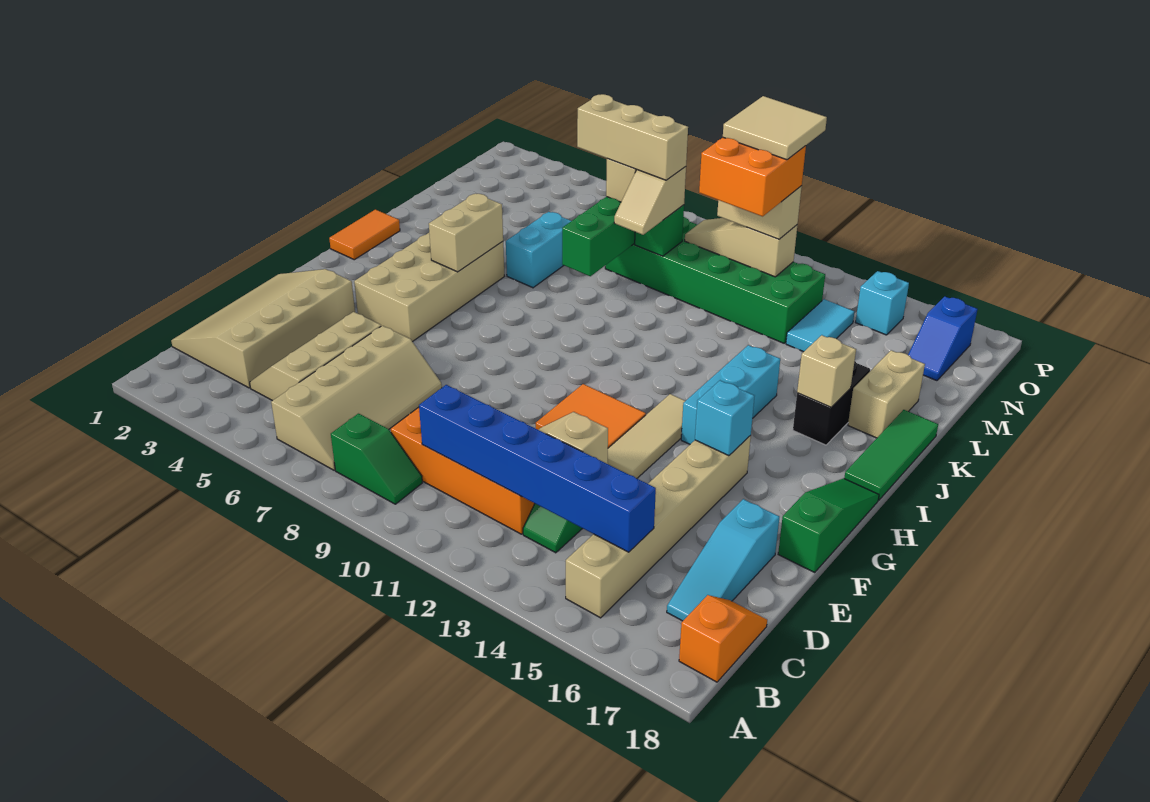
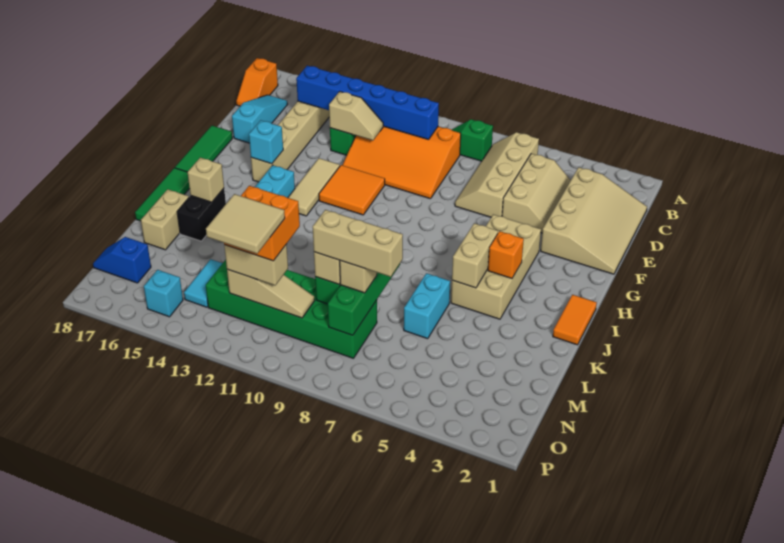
green slope F18:H18 level 1 top F -> green tile F18:H18 level 1
none -> orange brick I4 level 2
blue slope N17:O17 level 1 top O -> blue slope N17:N18 level 1 top 17

